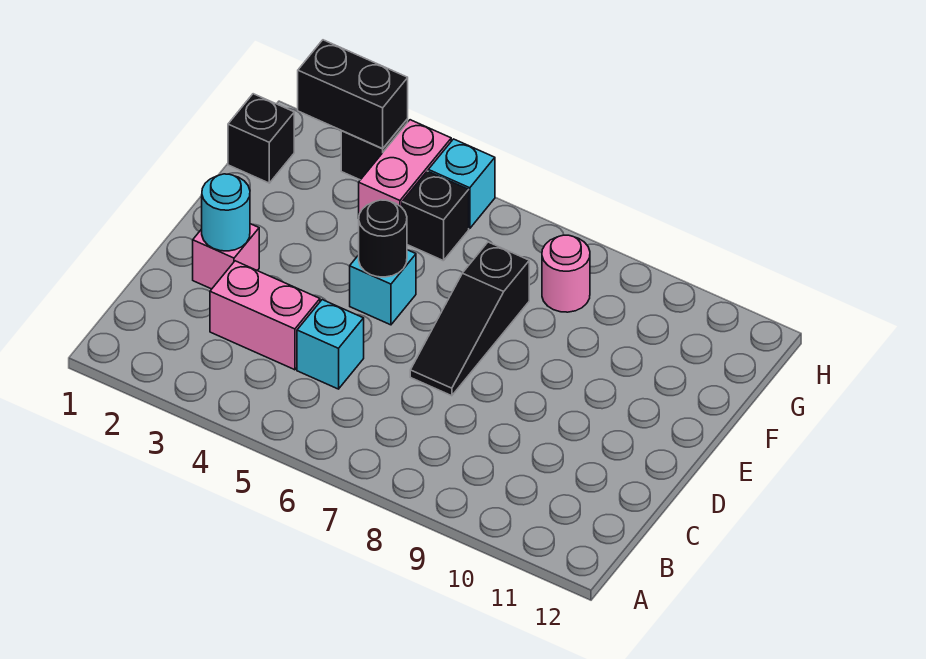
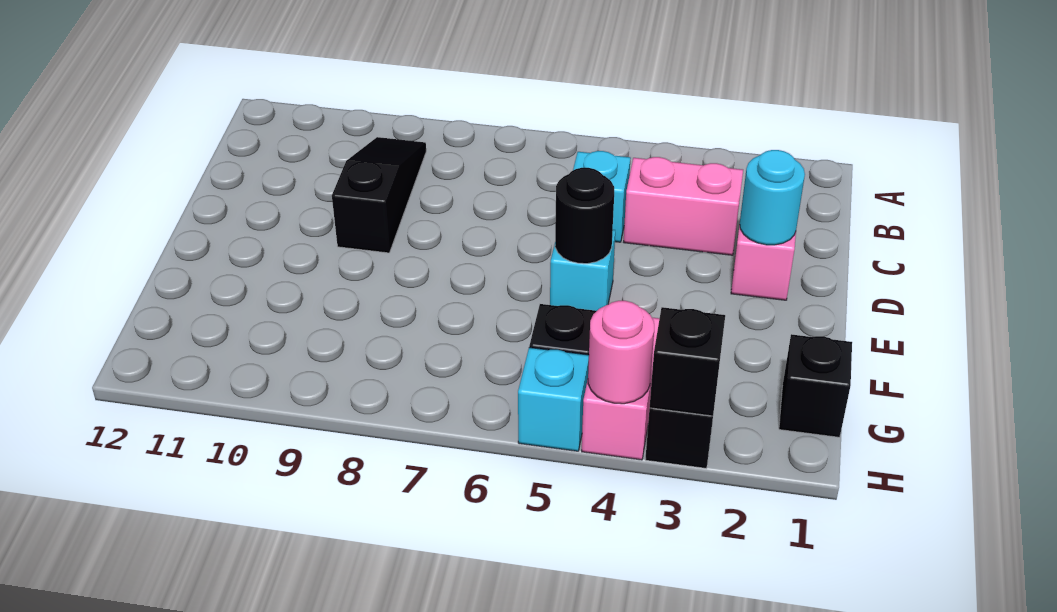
black slope D7:F7 level 1 top F -> black slope B9:D9 level 1 top D
pink round brick G8 level 1 -> pink round brick H4 level 2
black brick H2:H3 level 2 -> black brick H3 level 2

